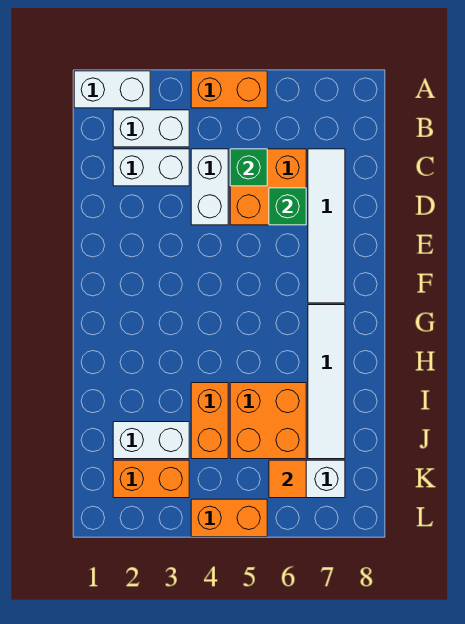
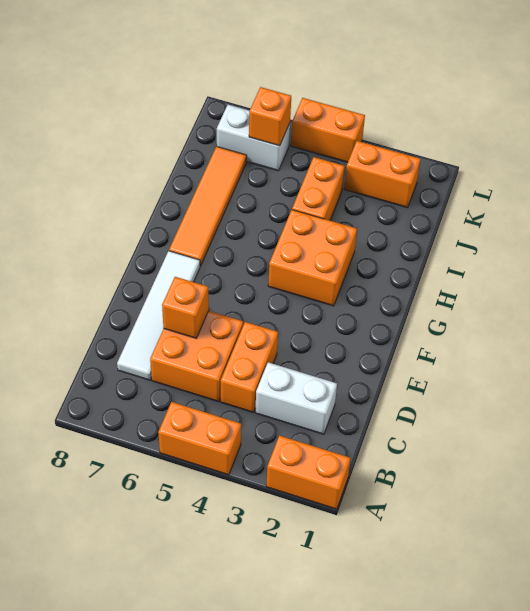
white brick A1:A2 level 1 -> orange brick A1:A2 level 1
white brick B2:B3 level 1 -> none
white brick C4:D4 level 1 -> orange brick C4:D4 level 1
green brick C5 level 2 -> none
green brick D6 level 2 -> orange brick D6 level 2
white tile G7:J7 level 1 -> orange tile G7:J7 level 1
orange brick I5:J6 level 1 -> orange brick G3:H4 level 1
white brick J2:J3 level 1 -> none
orange tile K6 level 2 -> orange brick K6 level 2

